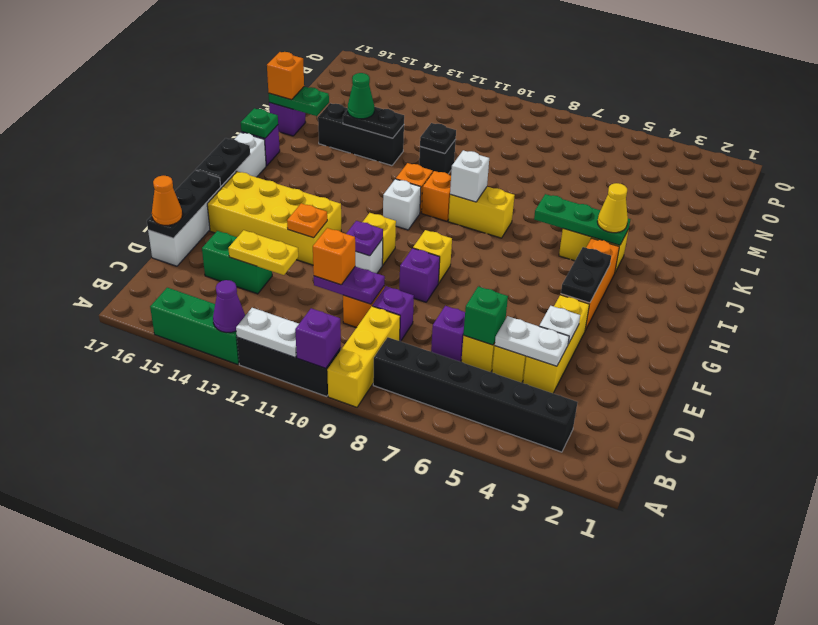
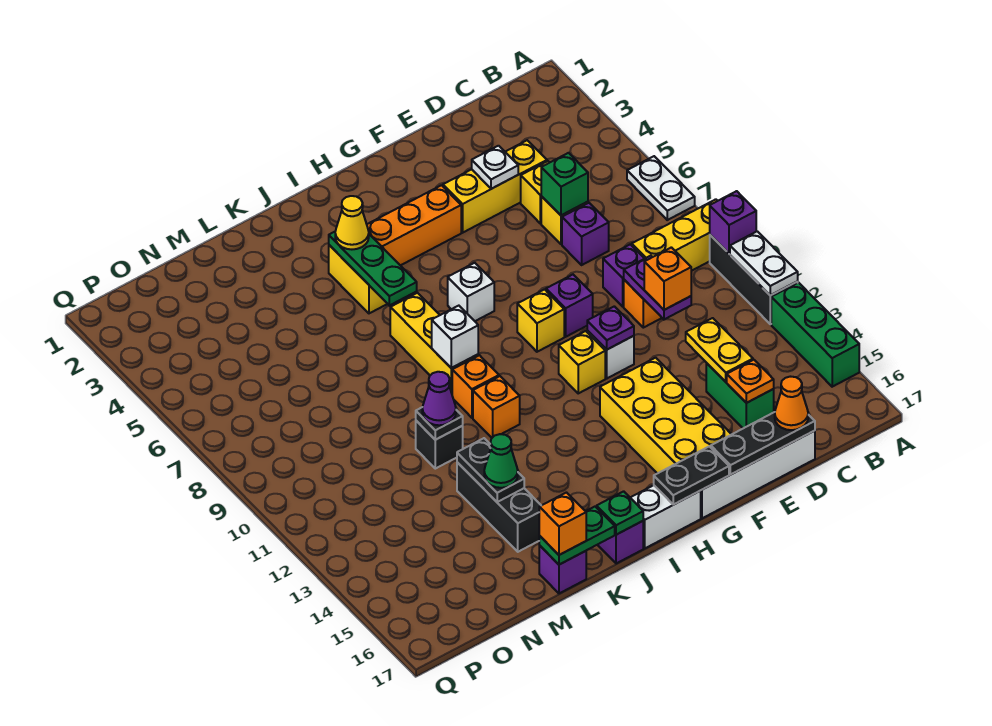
purple cone A13 level 2 -> purple cone L11 level 3
black brick B3:B8 level 1 -> none
white plate D4:D5 level 2 -> white plate A6:A7 level 1
orange plate F13 level 2 -> orange plate D15 level 2
black plate G4:H4 level 2 -> none
white brick I11 level 1 -> white brick H7 level 1
yellow brick J8:J9 level 1 -> yellow brick J7:J9 level 1
green plate L16:L17 level 2 -> green plate K17:L17 level 2

